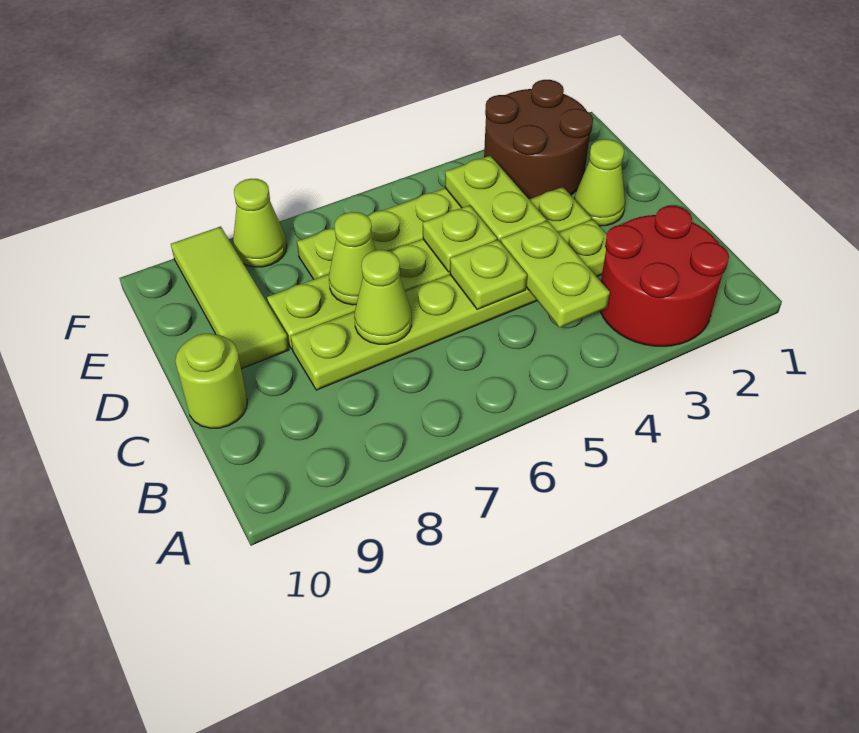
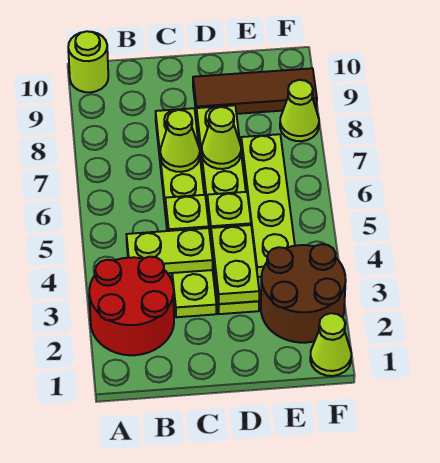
lime round brick C10 level 1 -> lime round brick A10 level 1
lime cone D2 level 1 -> lime cone F1 level 1
lime plate D4:E4 level 2 -> lime plate D3:D4 level 2
lime tile D9:F9 level 1 -> brown tile D9:F9 level 1

